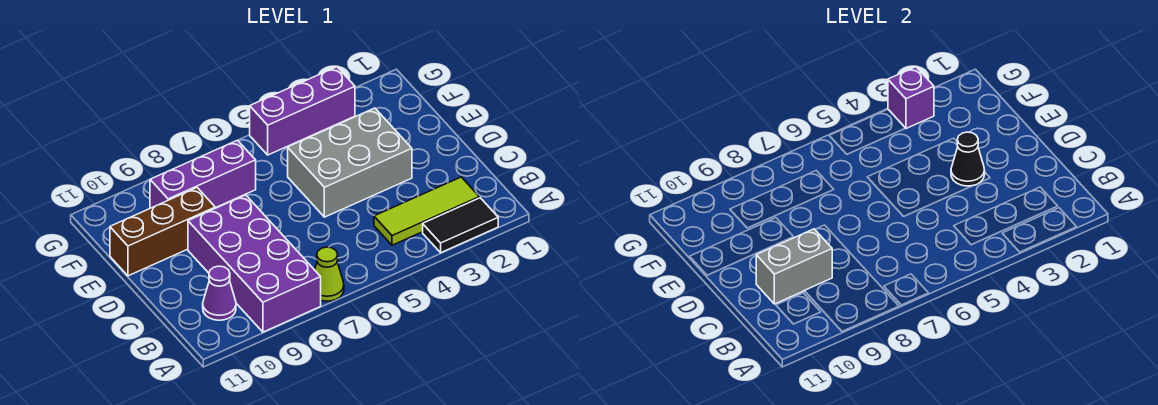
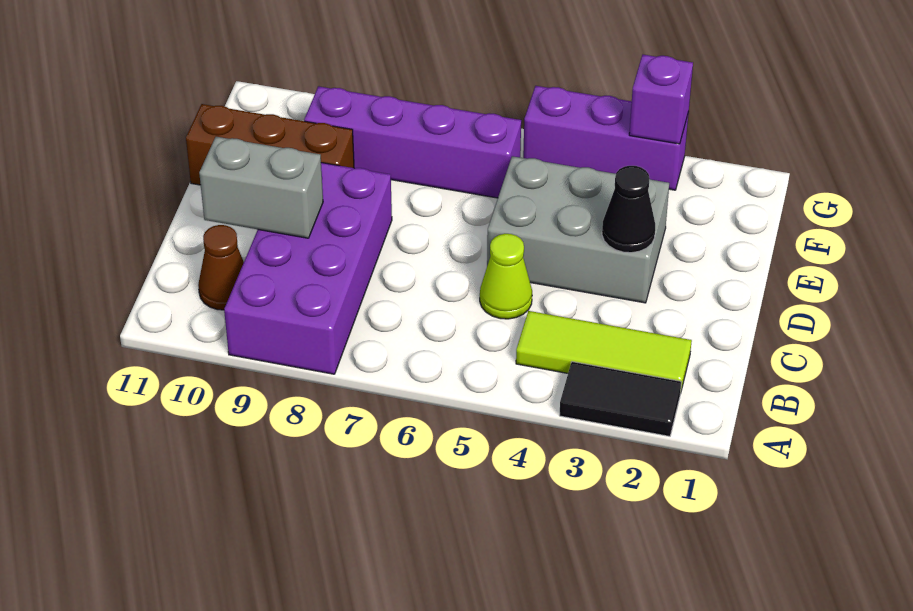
lime cone A7 level 1 -> lime cone C5 level 1
purple cone B10 level 1 -> brown cone B10 level 1
purple brick F7:F9 level 1 -> purple brick F6:F9 level 1

